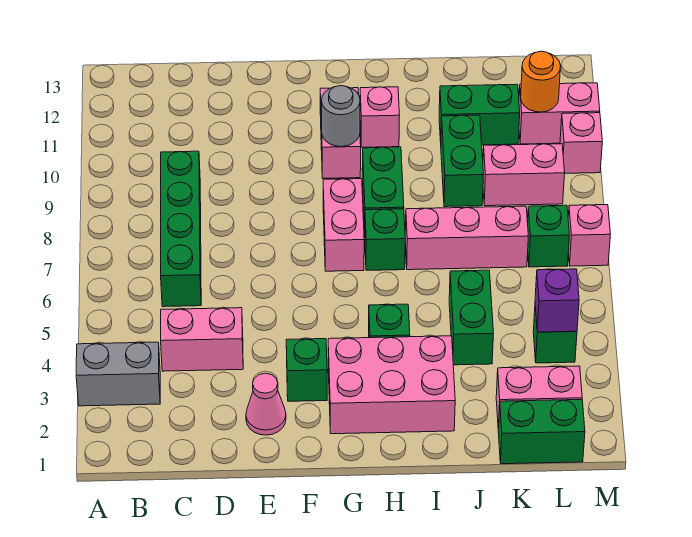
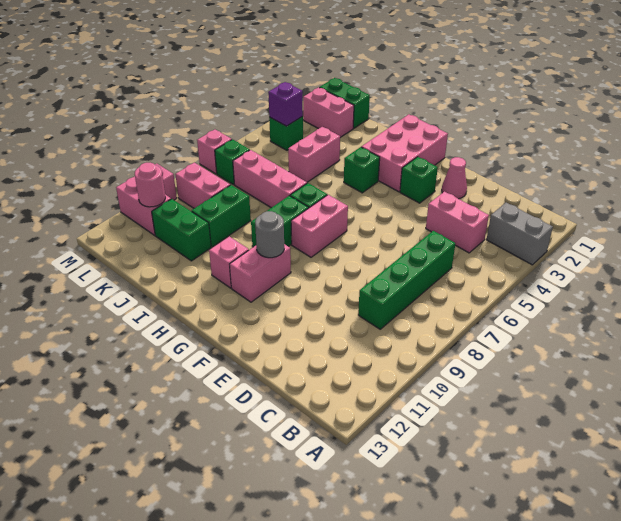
pink brick G2:I3 level 1 -> pink brick G1:H3 level 1
green brick J4:J5 level 1 -> pink brick J4:J5 level 1
orange round brick L11 level 2 -> pink round brick L11 level 2

